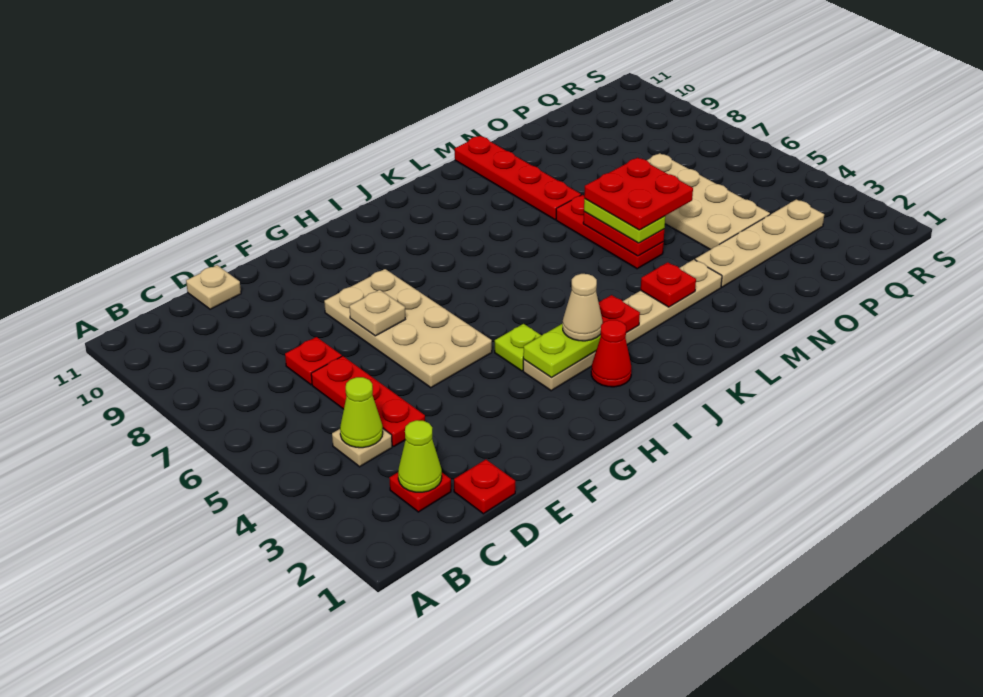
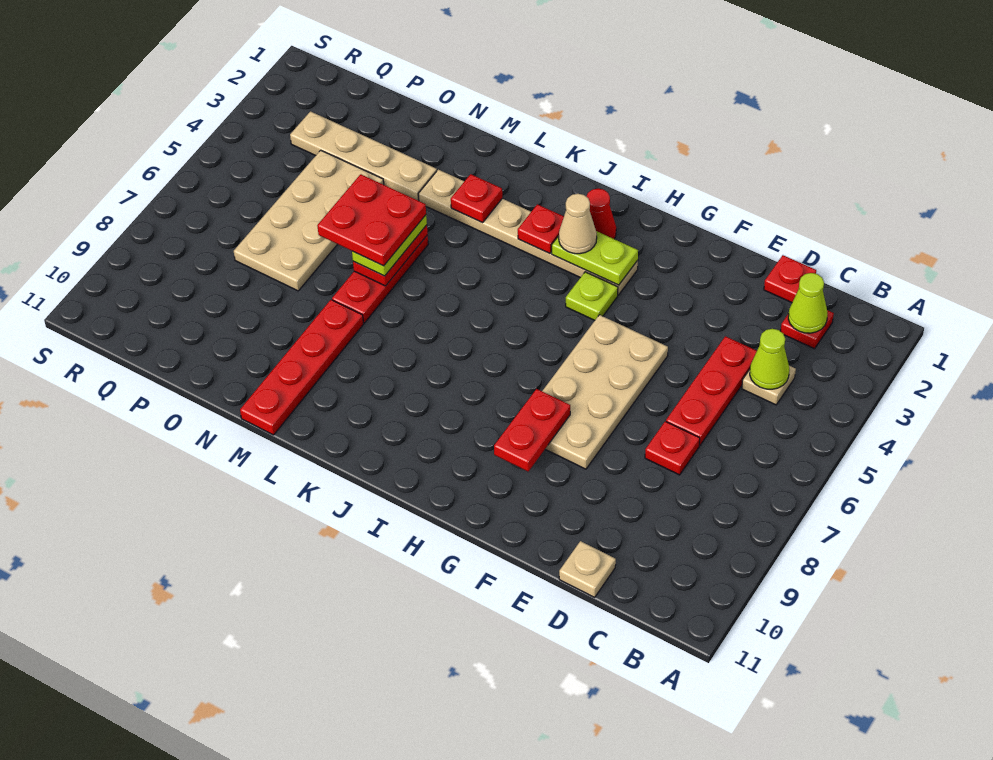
tan plate F7 level 2 -> none
none -> red plate G8:G9 level 2

